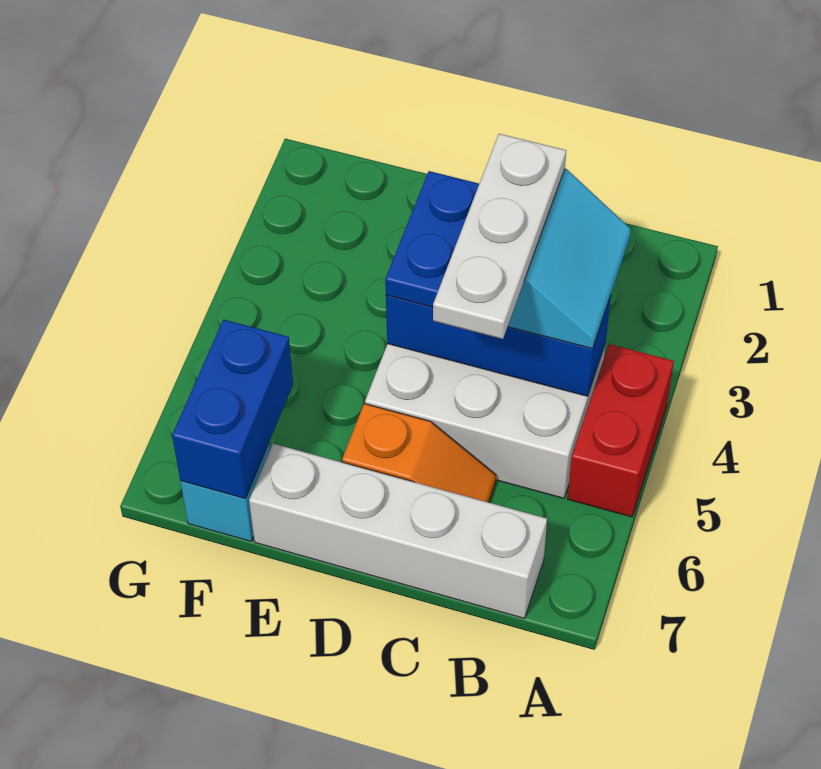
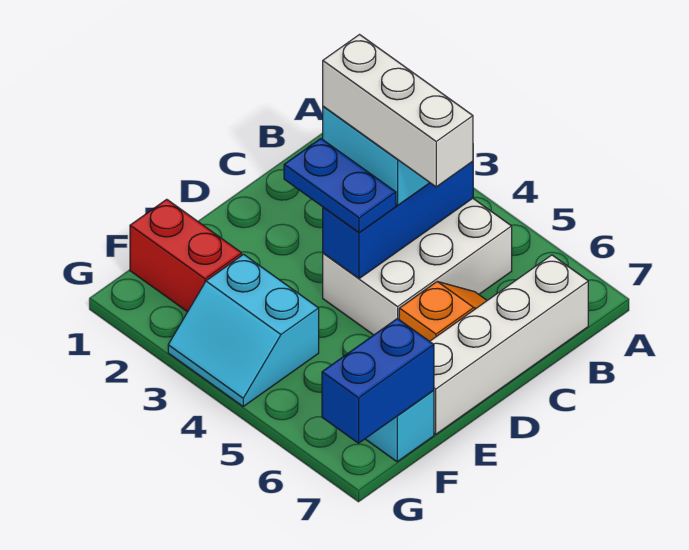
red brick A4:A5 level 1 -> red brick F1:F2 level 1
white plate C3:C5 level 4 -> white brick C3:C5 level 4
none -> cyan slope F3:G4 level 1 top F
blue brick F6:F7 level 2 -> blue brick F7:G7 level 2

